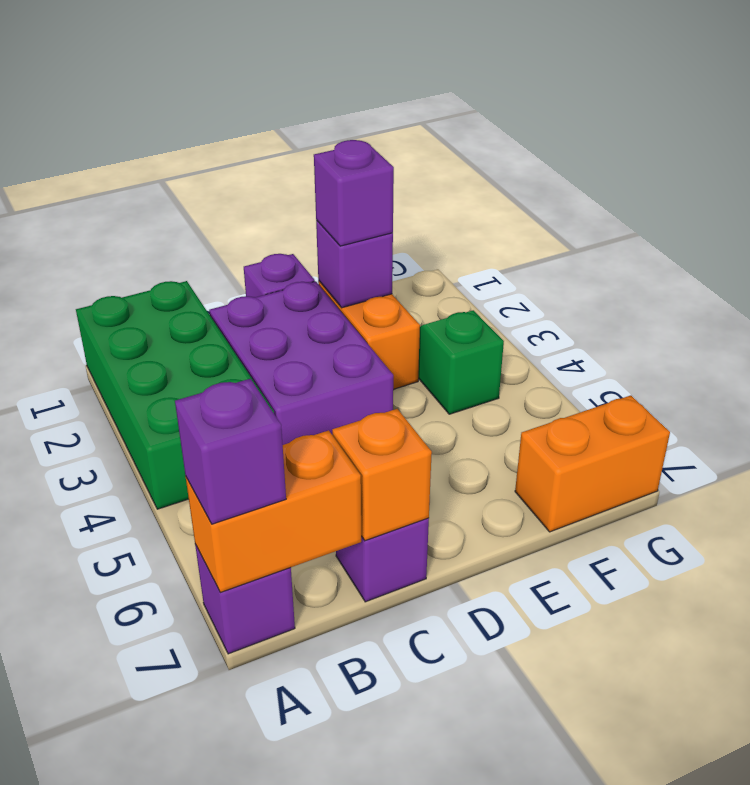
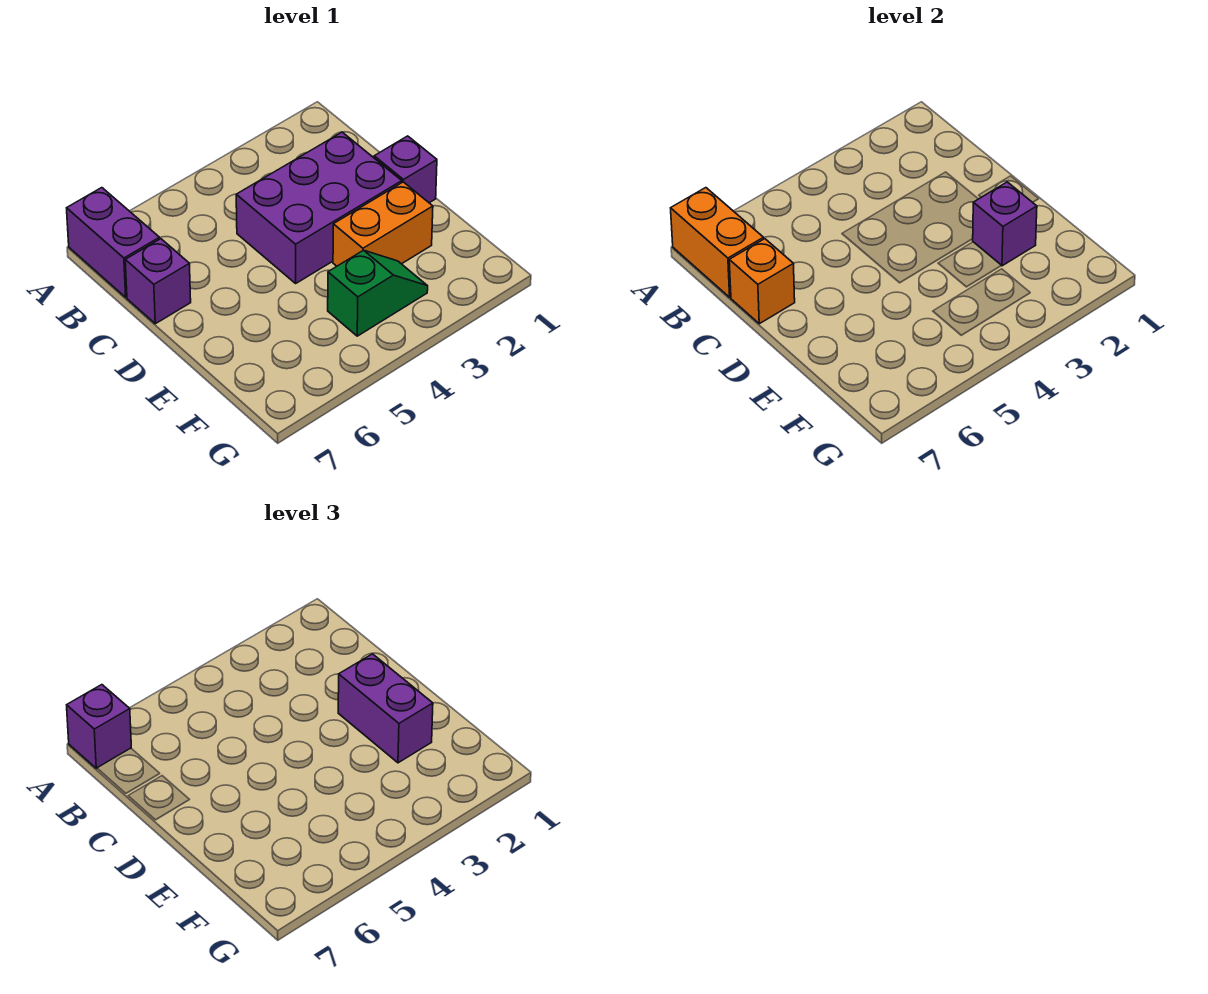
green brick A1:B4 level 1 -> none
purple brick A7 level 1 -> purple brick A7:B7 level 1
purple brick E2 level 3 -> purple brick D2:E2 level 3
orange brick F7:G7 level 1 -> none

